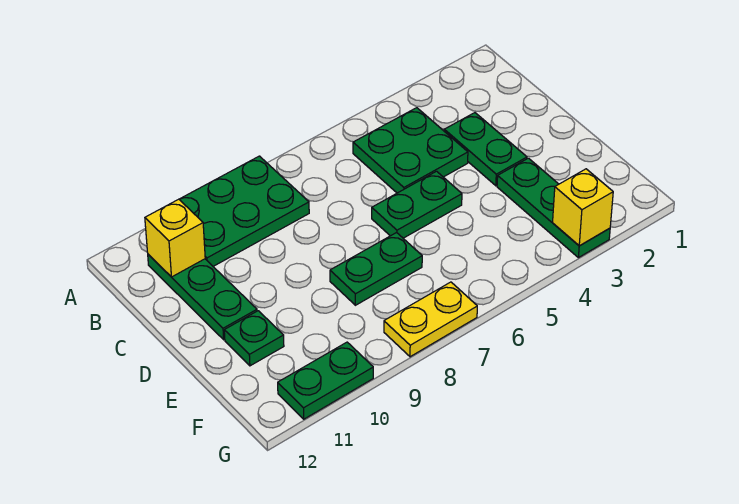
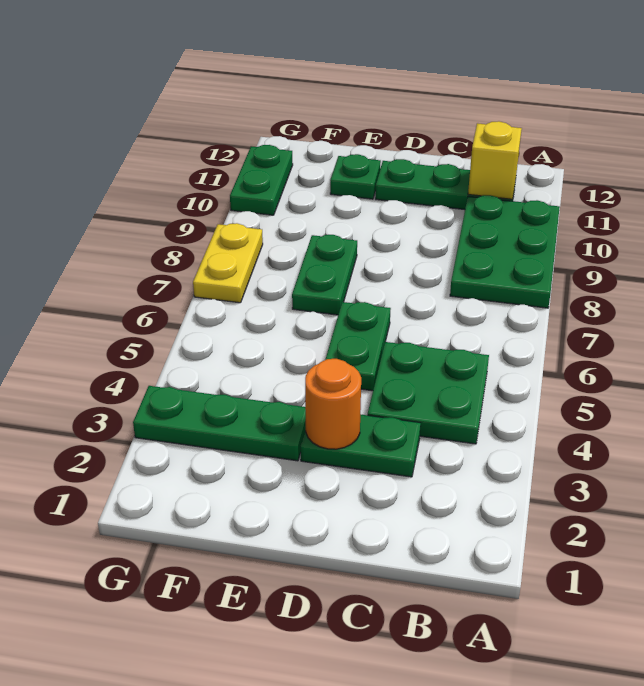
none -> orange round brick D3 level 2
yellow brick G3 level 2 -> none

